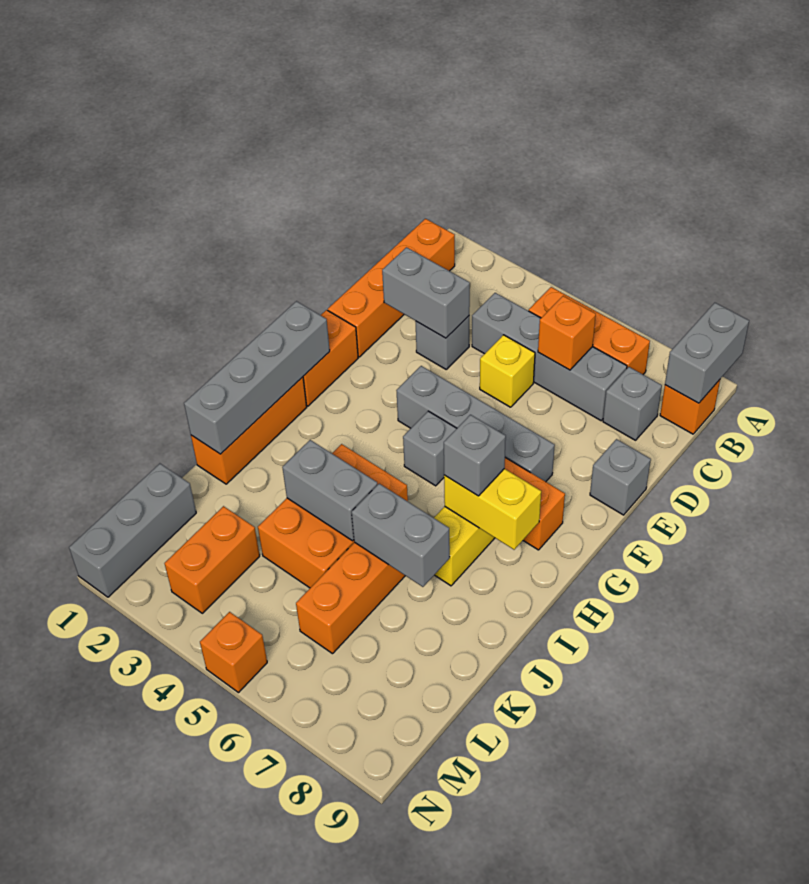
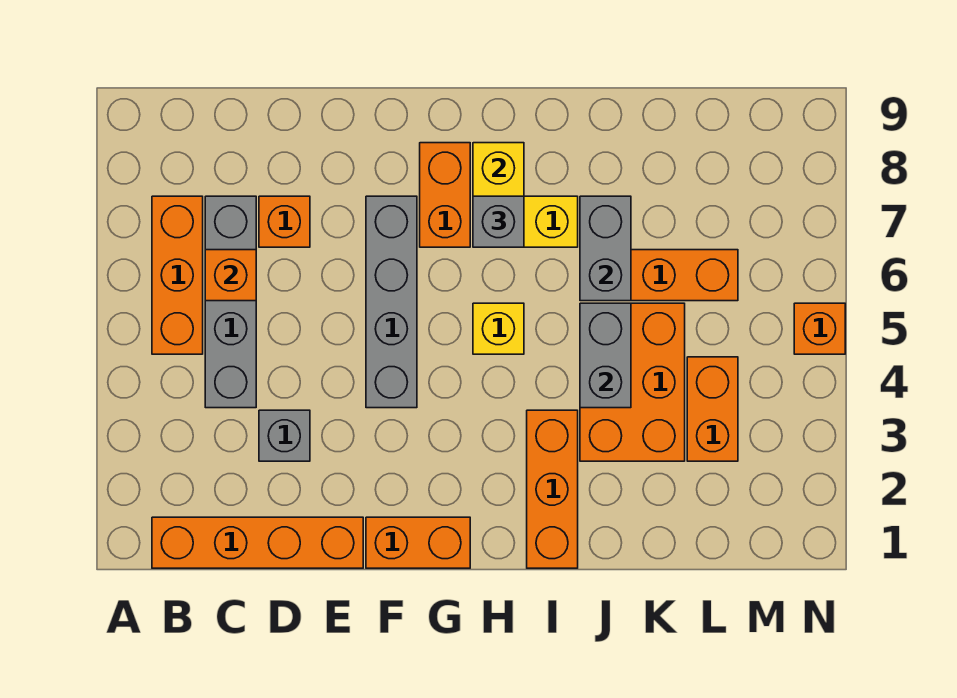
grey brick A9:B9 level 2 -> none
orange brick B9 level 1 -> orange brick D7 level 1
grey brick C8 level 1 -> none
grey brick D2:D3 level 2 -> none
yellow brick D5 level 1 -> yellow brick H5 level 1
grey brick E9 level 1 -> none
grey brick G1:J1 level 2 -> none
grey brick G5 level 1 -> none
orange brick H1:J1 level 1 -> orange brick I1:I3 level 1
orange brick I4:K5 level 1 -> orange brick J3:K5 level 1
grey brick L1:N1 level 1 -> none
orange brick L3:M3 level 1 -> orange brick L3:L4 level 1

